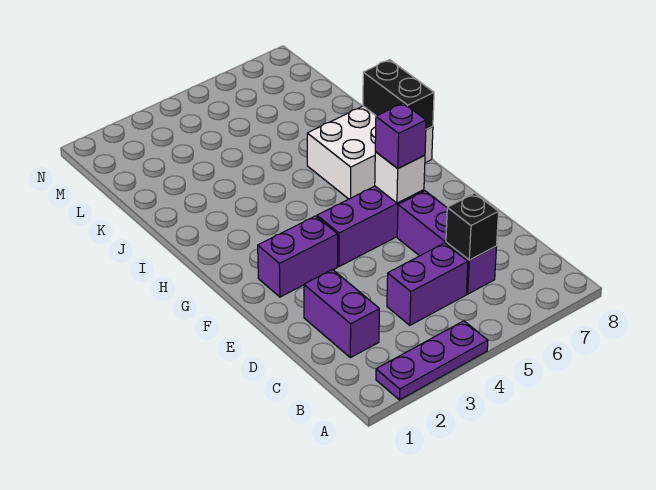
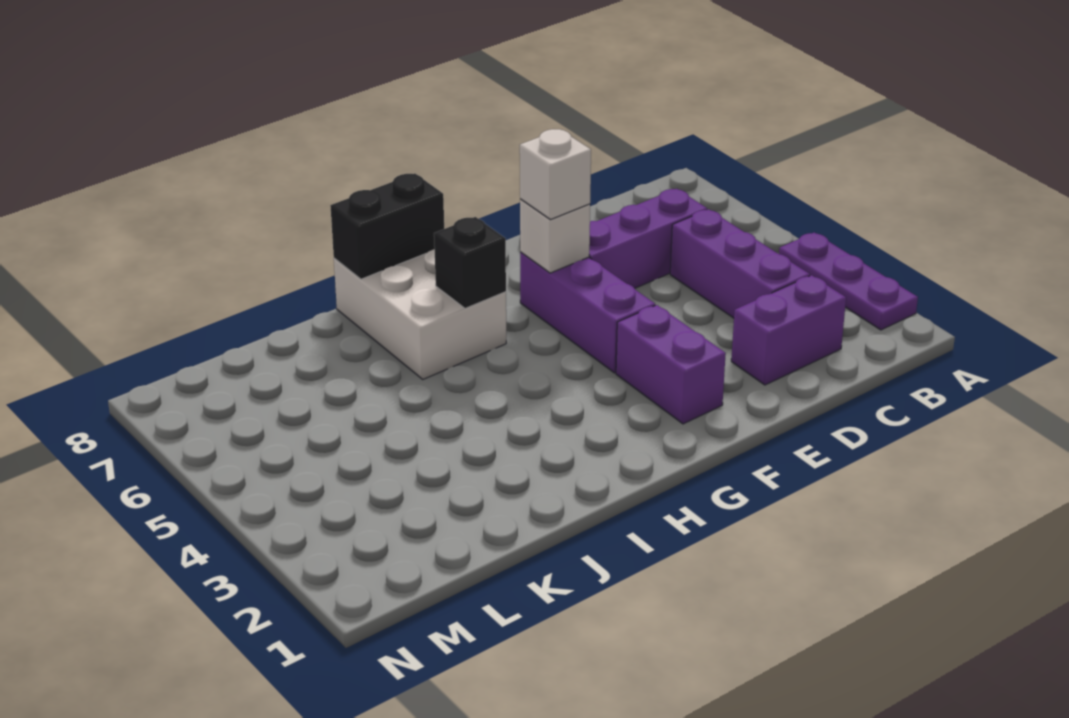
purple brick C4:C5 level 1 -> purple brick C3:C5 level 1
black brick C6 level 2 -> black brick H6 level 2
purple brick F6 level 3 -> white brick F6 level 3

